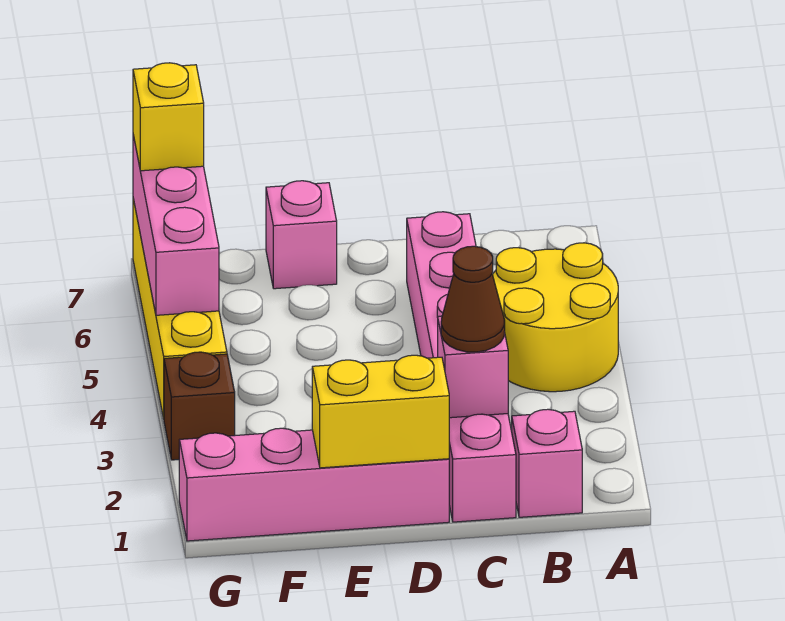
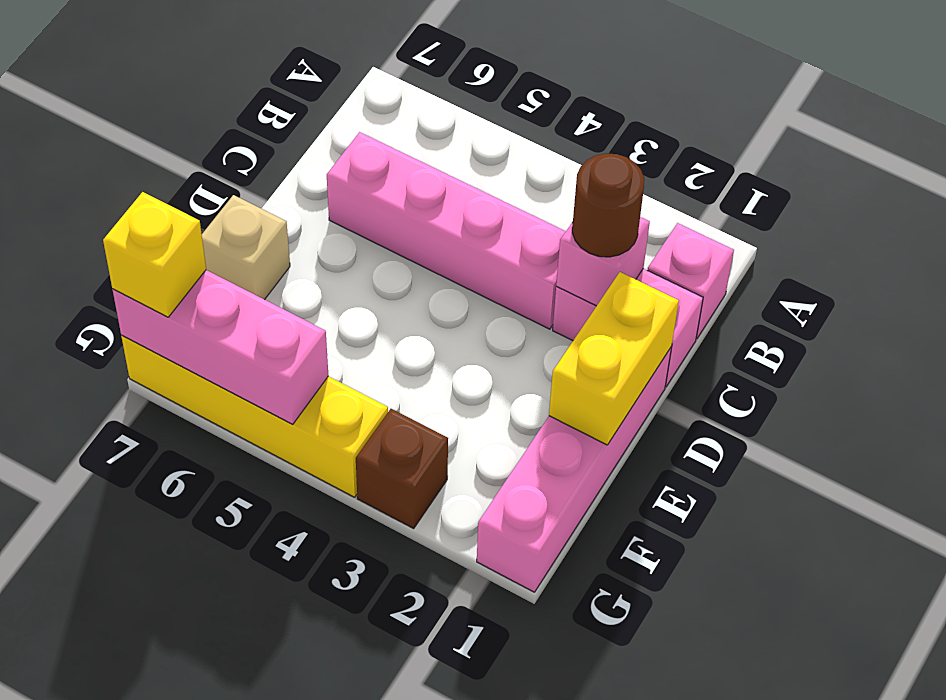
yellow round brick A4:B5 level 1 -> none
brown cone C2 level 3 -> brown round brick C2 level 3
pink brick E7 level 1 -> tan brick E7 level 1

